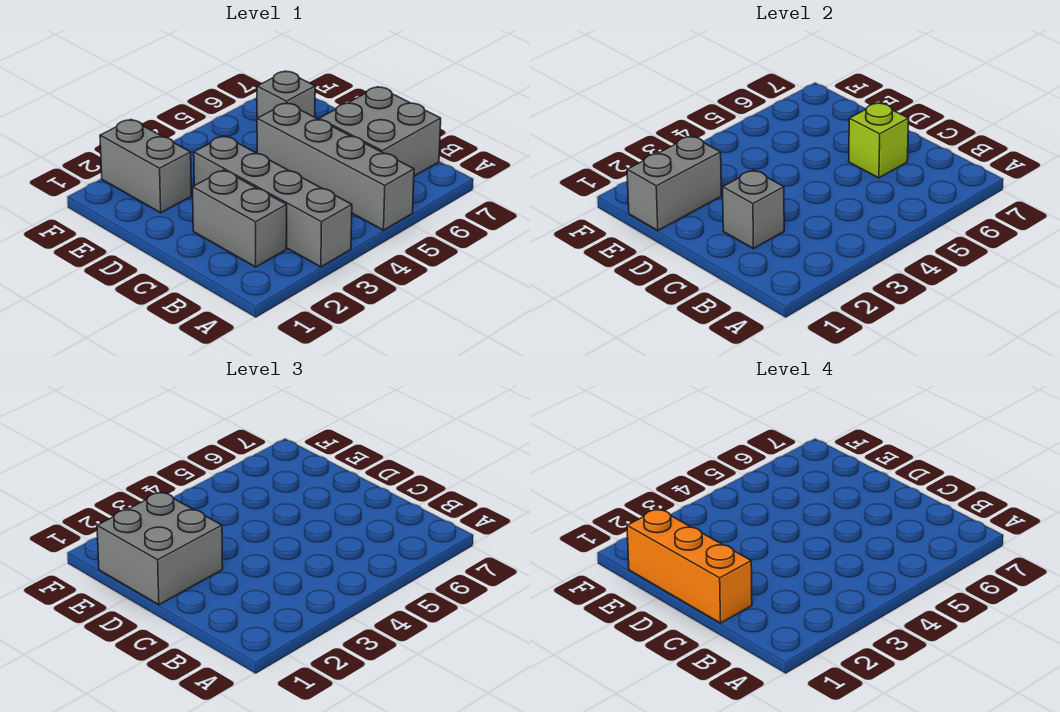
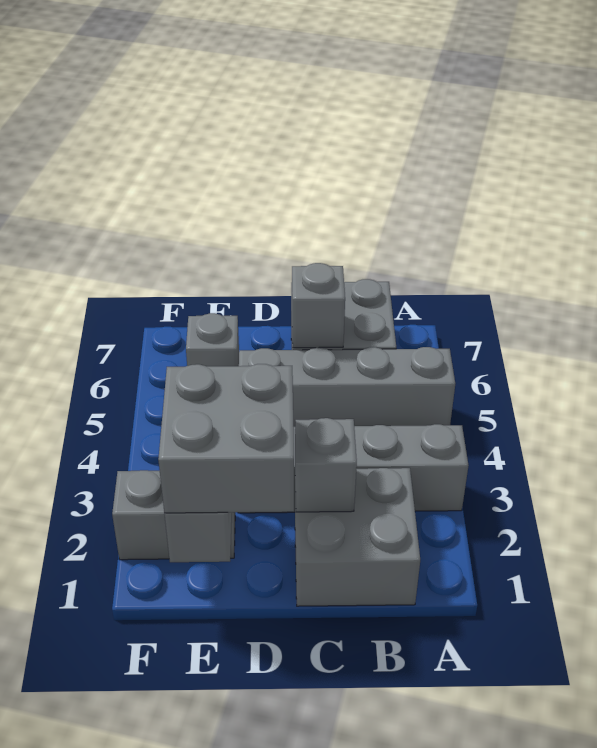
grey brick B2:C2 level 1 -> grey brick B1:C2 level 1
orange brick C1:E1 level 4 -> none
lime brick C6 level 2 -> grey brick C6 level 2

